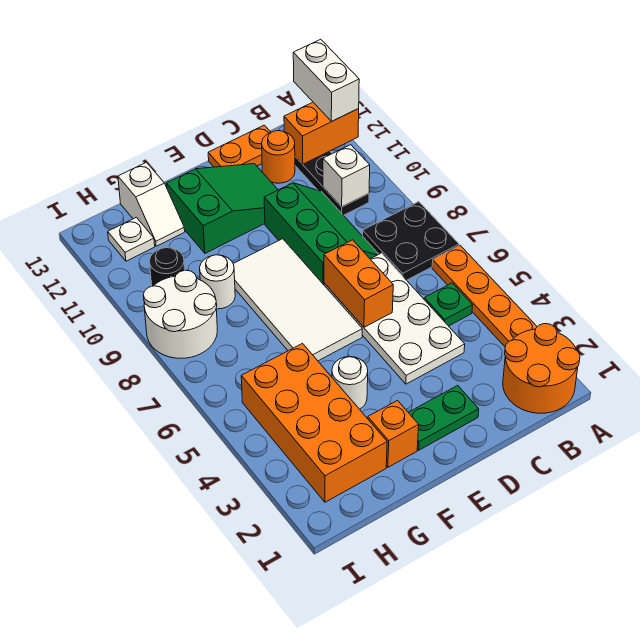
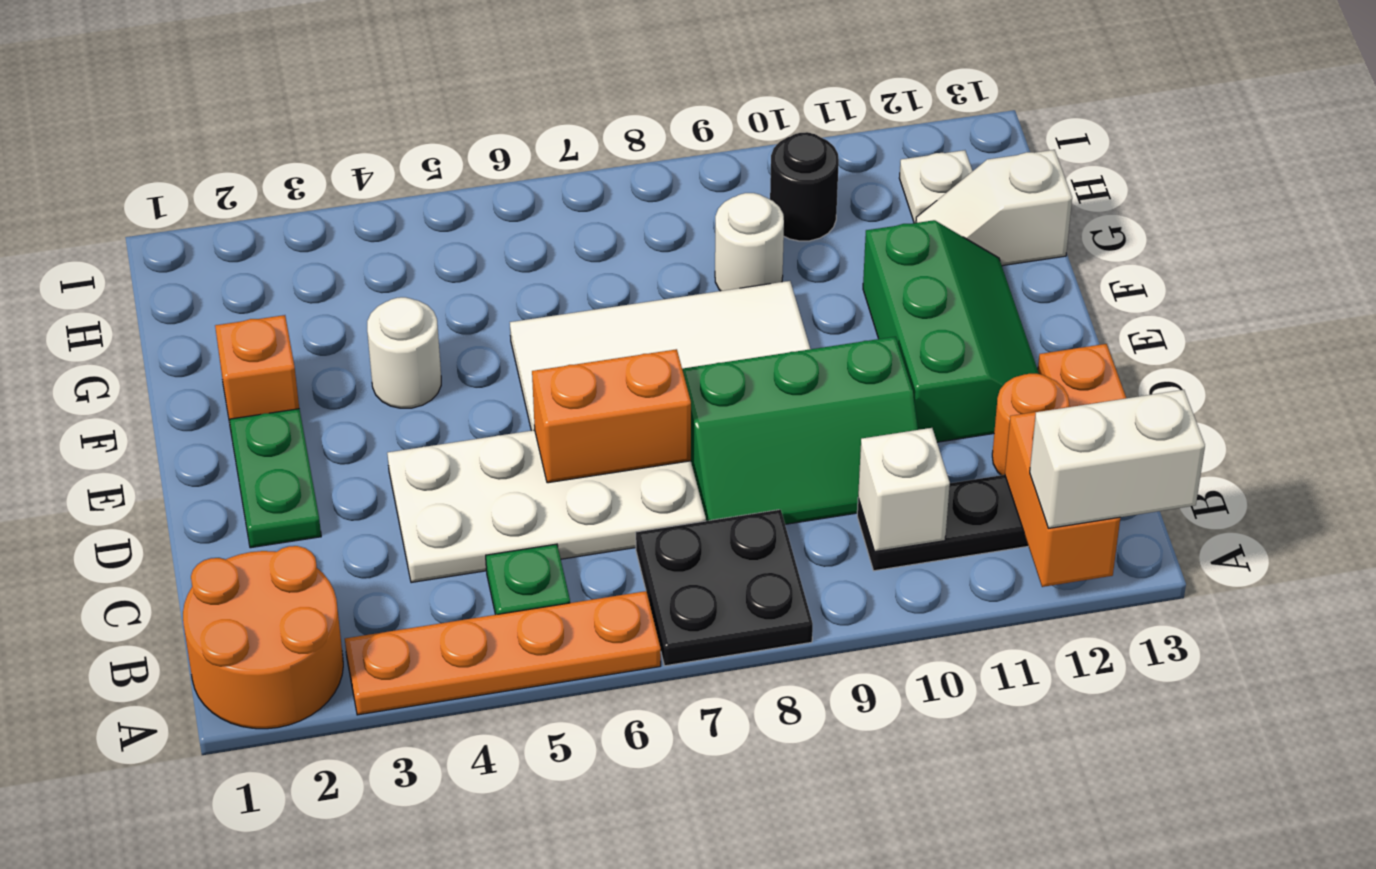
green slope D11:F12 level 1 top F -> green slope D11:F12 level 1 top 11
orange brick G2:H5 level 1 -> none
white round brick H8:I9 level 1 -> none

